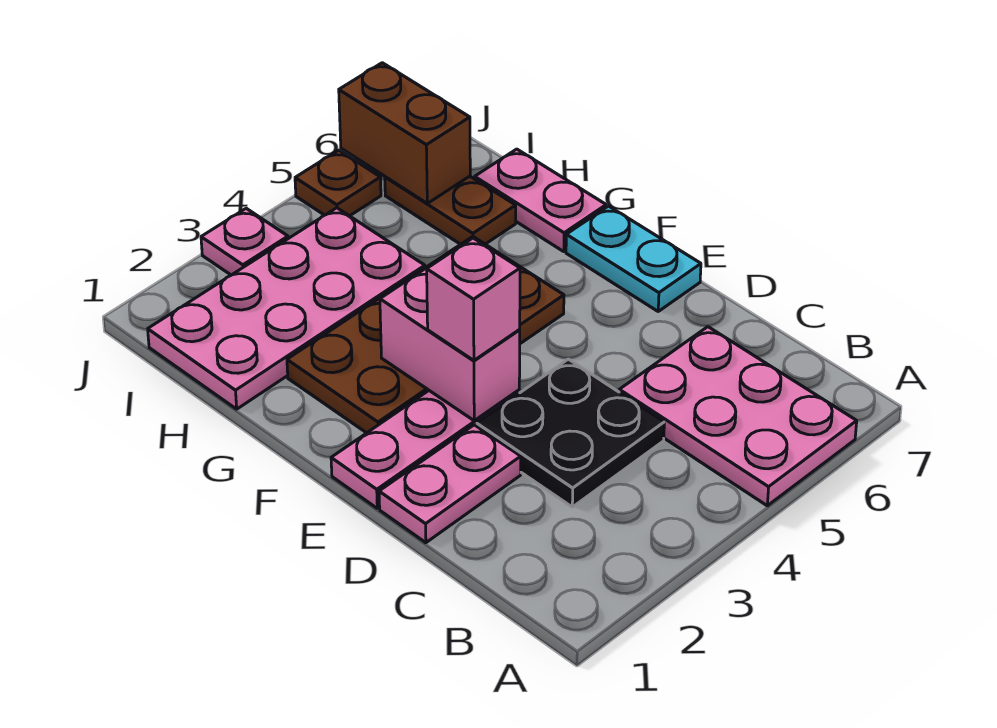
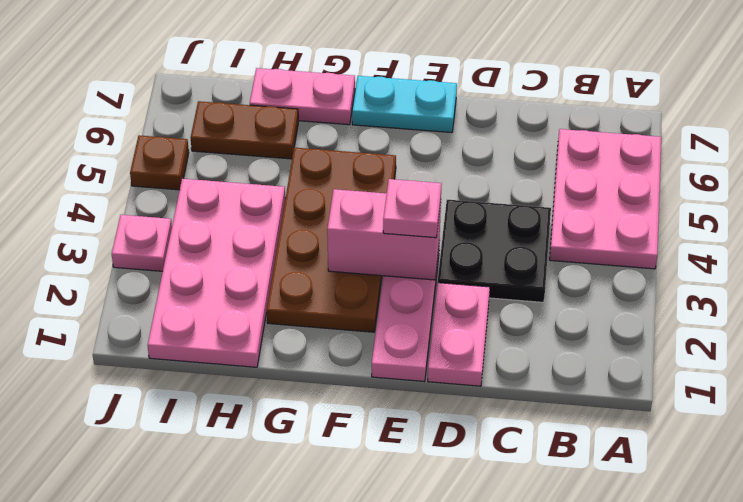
pink plate A5:C6 level 1 -> pink plate A4:B6 level 1
pink brick E3 level 3 -> pink plate E3 level 3
brown brick I6:J6 level 2 -> none

